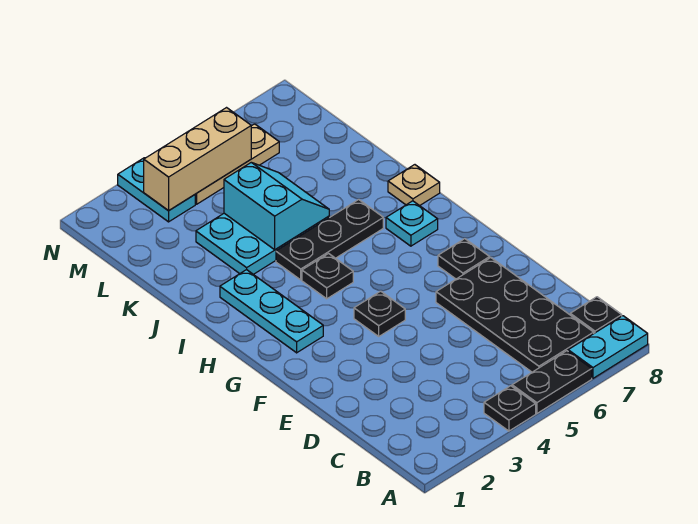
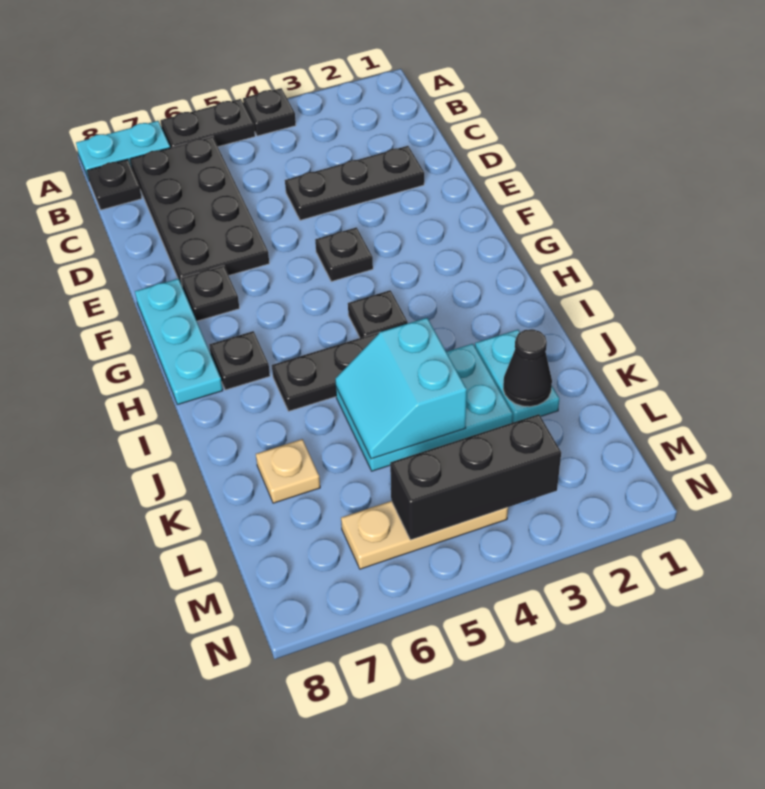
none -> black plate D2:D4 level 1
cyan plate G2:I2 level 1 -> cyan plate F8:H8 level 1
cyan plate H7 level 1 -> black plate H7 level 1
tan plate I8 level 1 -> tan plate K7 level 1
none -> black cone K2 level 2
cyan plate M3:N3 level 1 -> cyan plate J2:K2 level 1
tan brick M3:M5 level 2 -> black brick M3:M5 level 2

